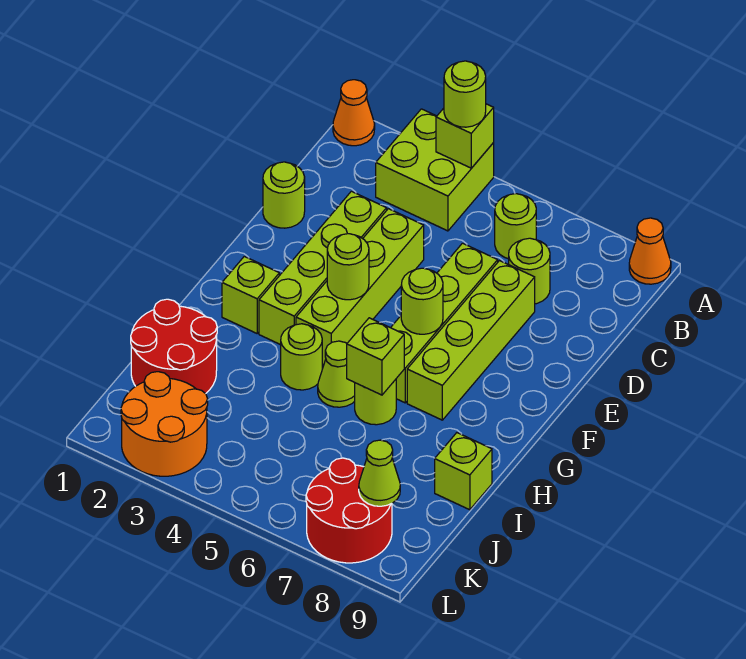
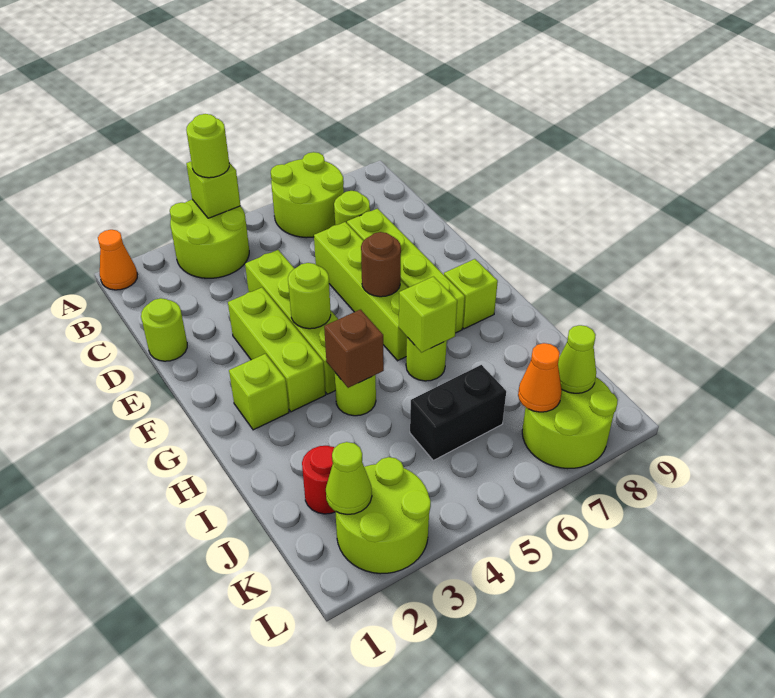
lime brick A3:B4 level 1 -> lime round brick A3:B4 level 1
orange cone A9 level 1 -> orange cone K7 level 2
lime round brick B6 level 1 -> lime round brick A6:B7 level 1
lime brick D3:G3 level 1 -> lime brick E3:G3 level 1
lime round brick F6 level 2 -> brown round brick F6 level 2
none -> brown brick H4 level 2
lime cone H5 level 1 -> lime cone K2 level 2
red round brick I1:J2 level 1 -> red round brick J2 level 1
lime brick I9 level 1 -> lime brick G8 level 1
none -> black brick J5:J6 level 1
orange round brick K2:L3 level 1 -> lime round brick K2:L3 level 1
red round brick K7:L8 level 1 -> lime round brick K7:L8 level 1

